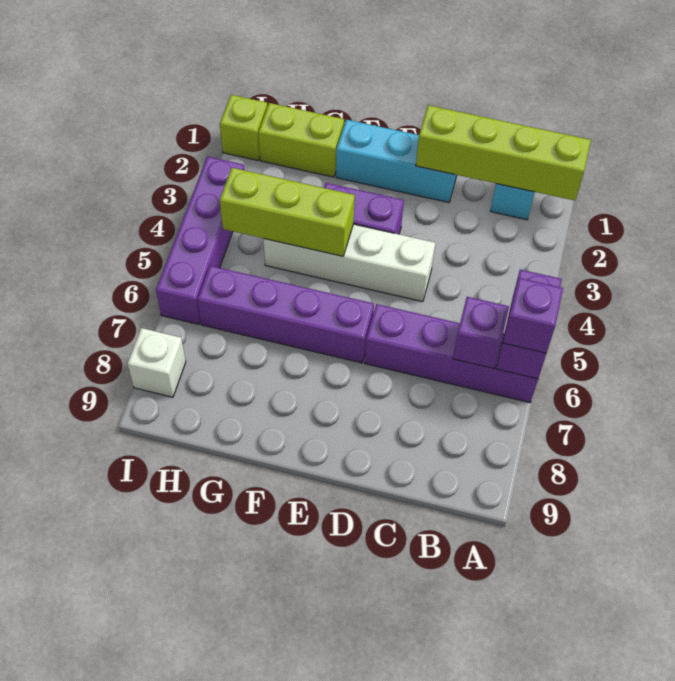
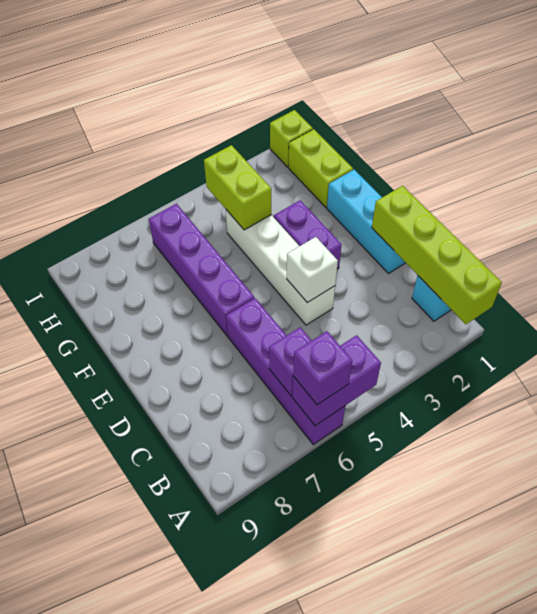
lime brick F4:H4 level 2 -> lime brick G4:H4 level 2
purple brick I3:I6 level 1 -> none
white brick I8 level 1 -> white brick D4 level 2

